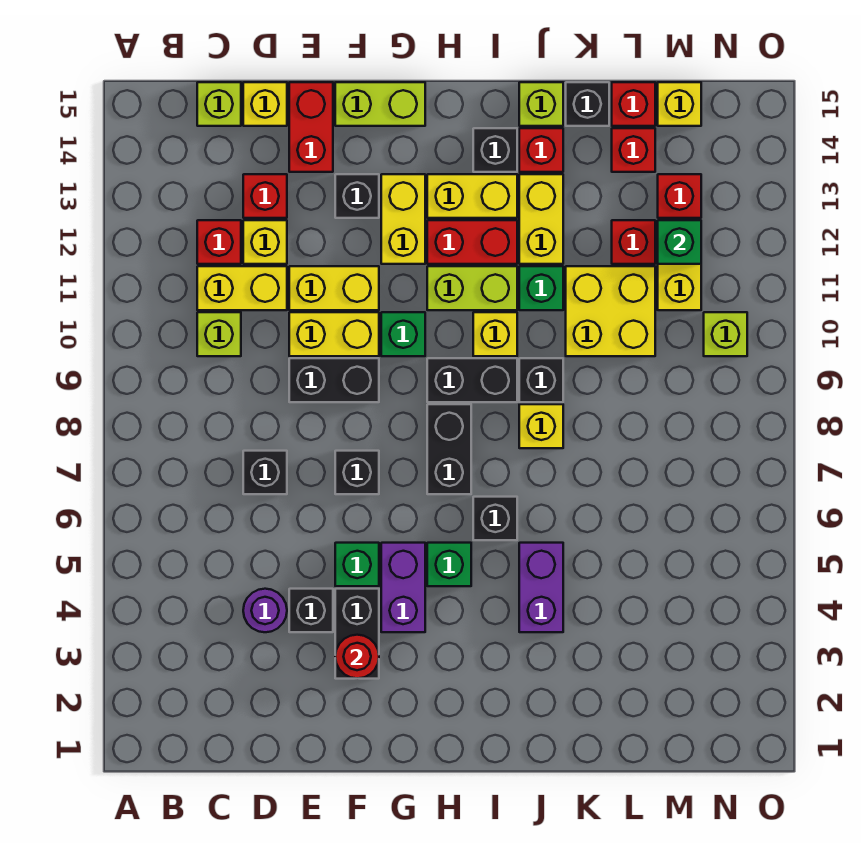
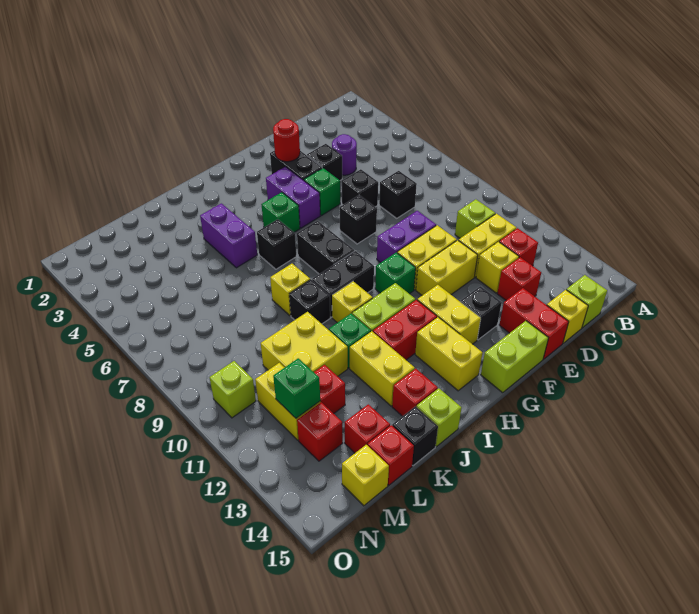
black brick E9:F9 level 1 -> purple brick E9:F9 level 1
yellow brick H13:I13 level 1 -> yellow brick H13:H14 level 1
black brick I14 level 1 -> black brick E6 level 1

